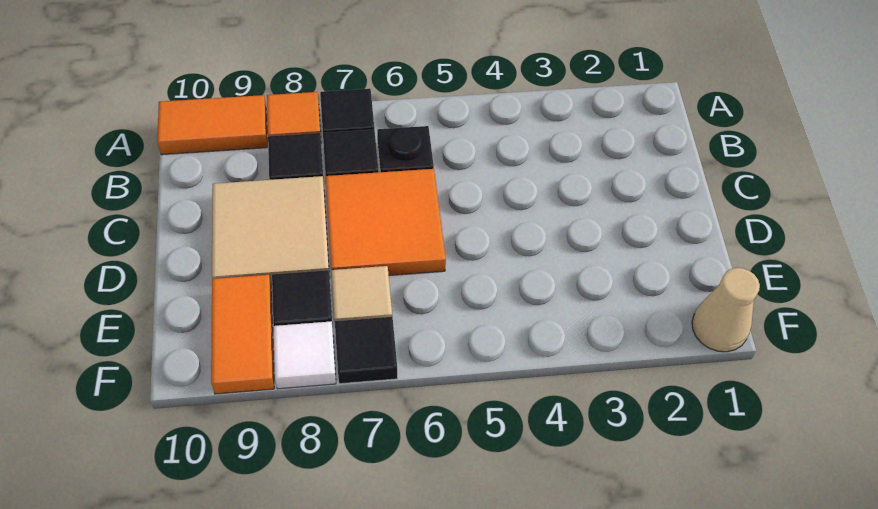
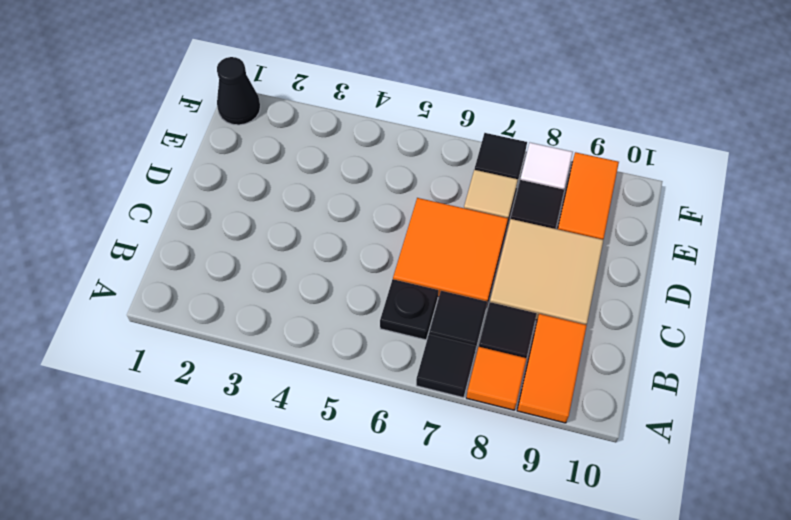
orange tile A9:A10 level 1 -> orange tile A9:B9 level 1
tan cone F1 level 1 -> black cone F1 level 1

